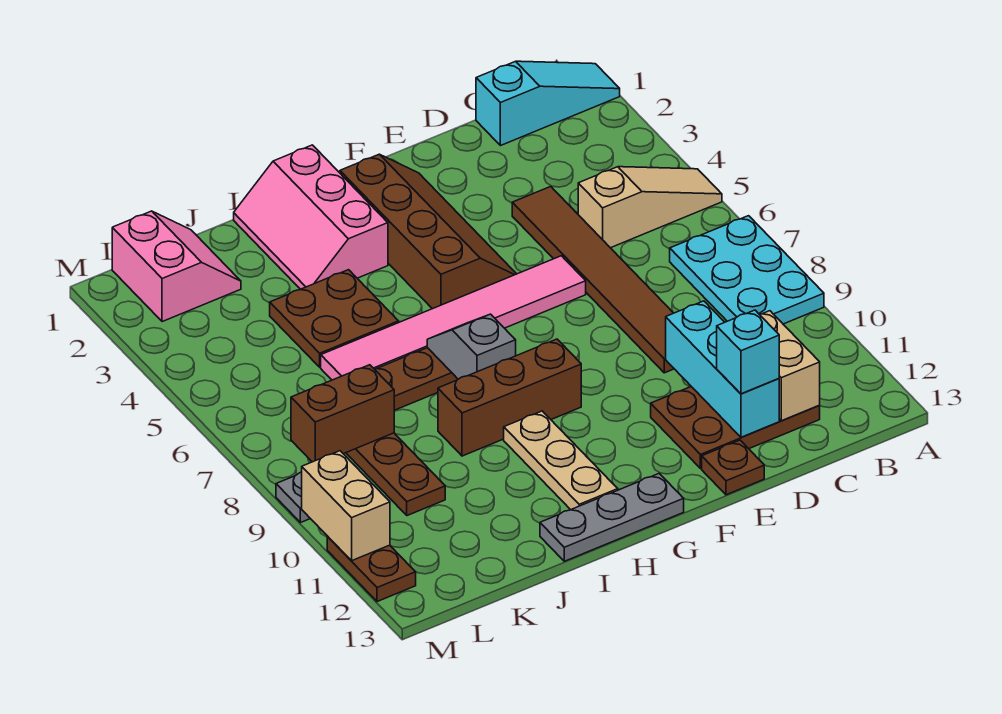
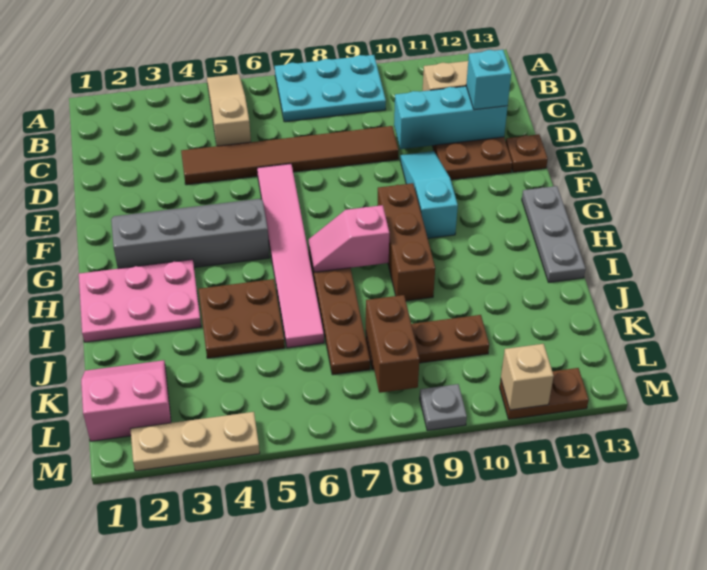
cyan slope A1:C1 level 1 top C -> cyan slope E10:G10 level 1 top G
brown slope F2:G5 level 1 top G -> grey slope F2:G5 level 1 top G
pink slope H1:I3 level 1 top H -> pink plate H1:I3 level 1
grey slope H7:H8 level 2 top 8 -> pink slope H7:H8 level 2 top 8
tan plate H10:H12 level 1 -> tan plate M2:M4 level 1
tan brick M10:M11 level 2 -> tan brick M11 level 2

